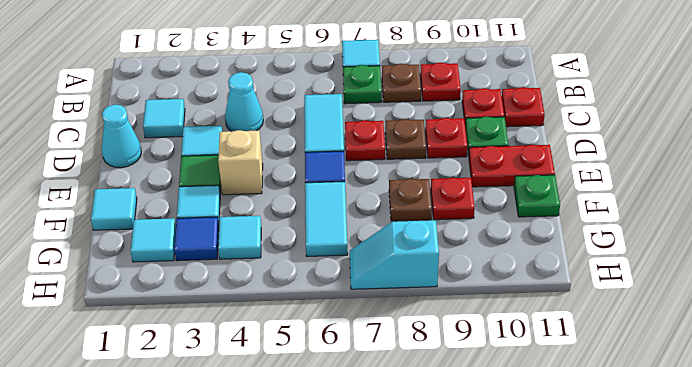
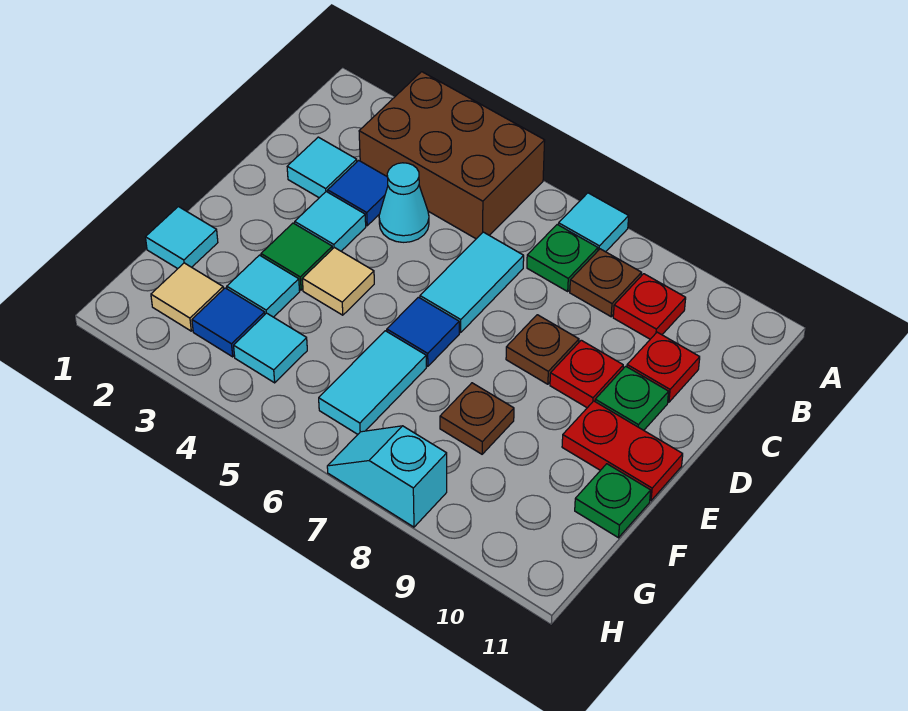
none -> brown brick A3:B5 level 1
none -> blue tile C3 level 1
red plate C11 level 1 -> none
cyan cone D1 level 1 -> none
red plate D7 level 1 -> none
tan brick E4 level 1 -> tan tile E4 level 1
red plate F9 level 1 -> none
cyan tile G2 level 1 -> tan tile G2 level 1

